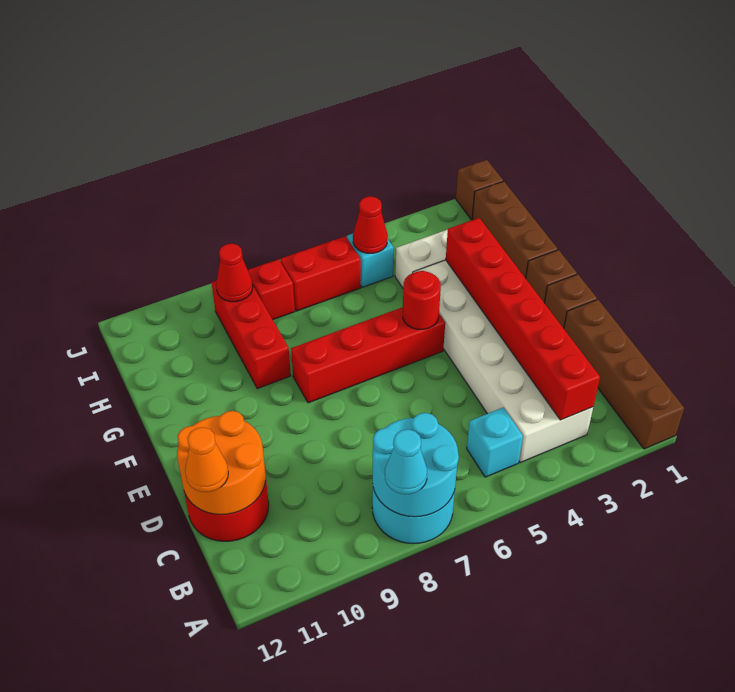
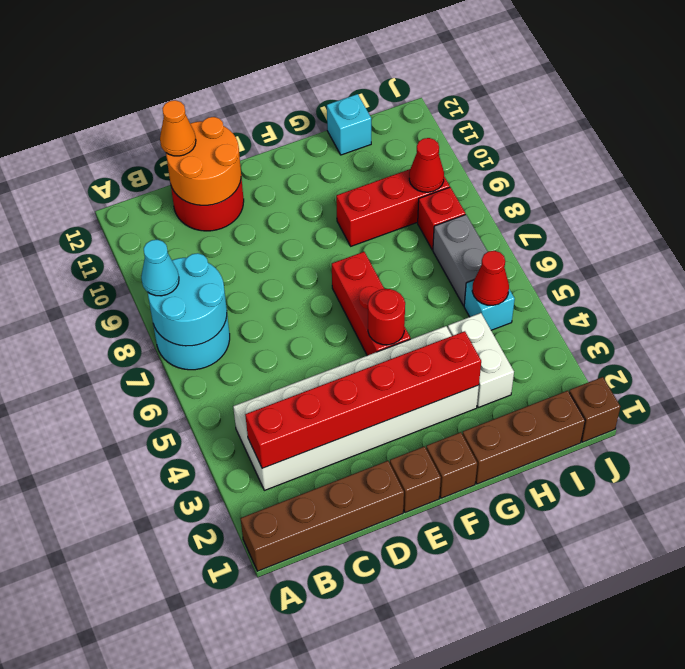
cyan brick B5 level 1 -> cyan brick H12 level 1
red brick F5:F8 level 1 -> red brick F5:F7 level 1
red brick I6:I7 level 1 -> grey brick I6:I7 level 1

